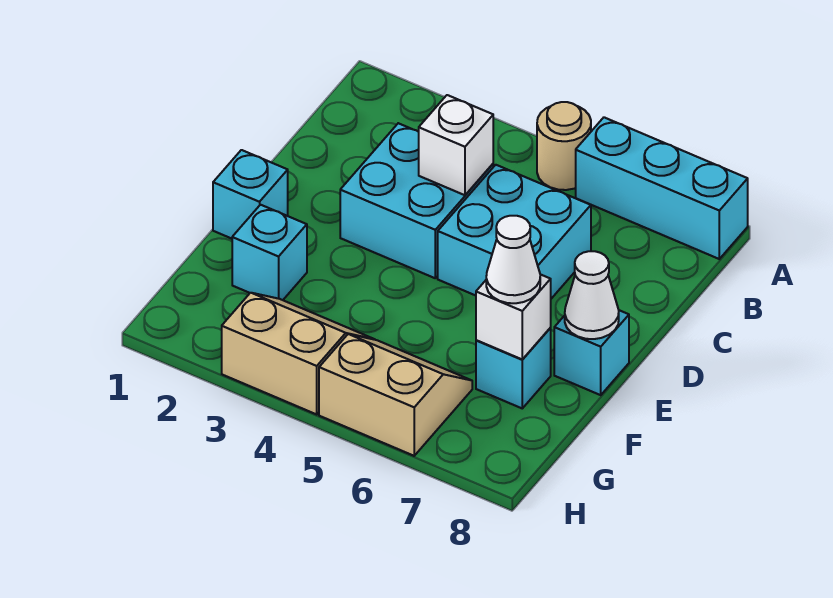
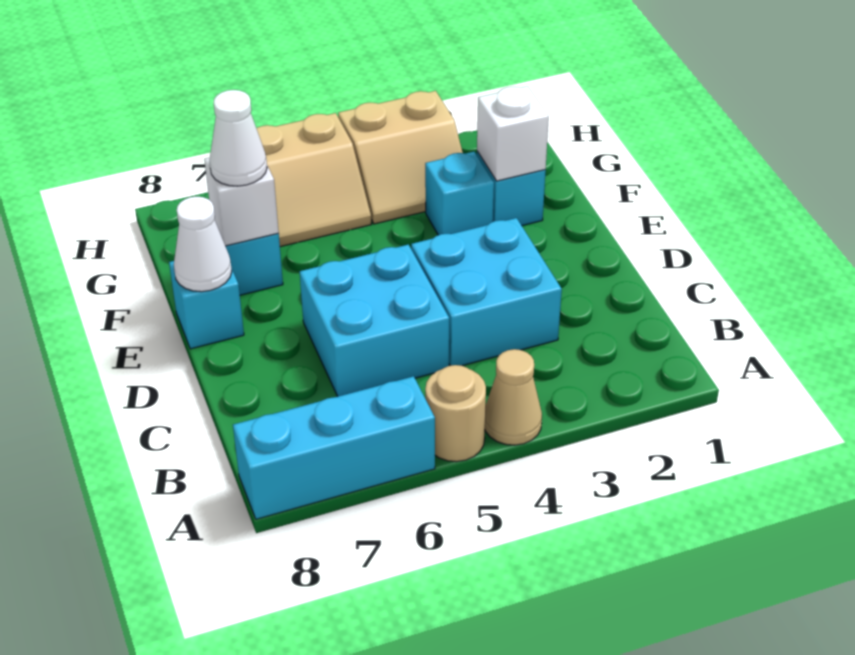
none -> tan cone A4 level 1
white brick C4 level 2 -> white brick F2 level 2
cyan brick E1 level 1 -> cyan brick F3 level 1

